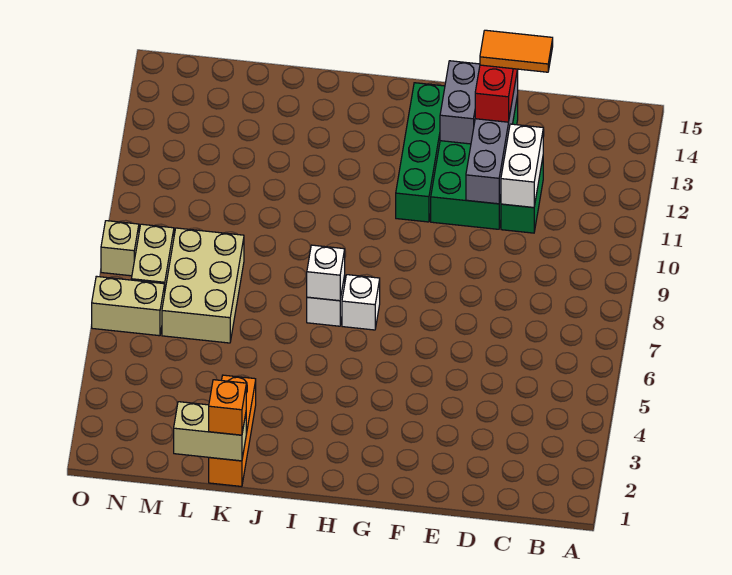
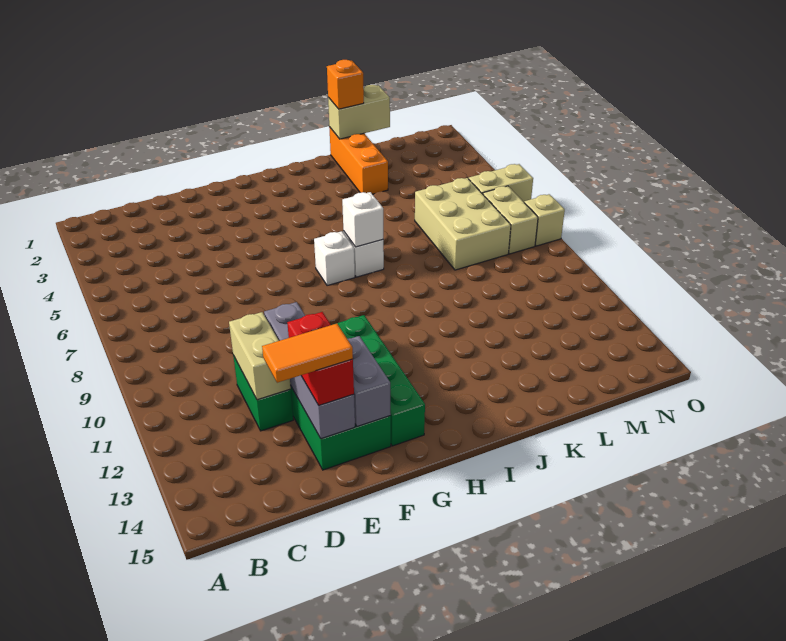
white brick D11:D12 level 2 -> tan brick D11:D12 level 2

